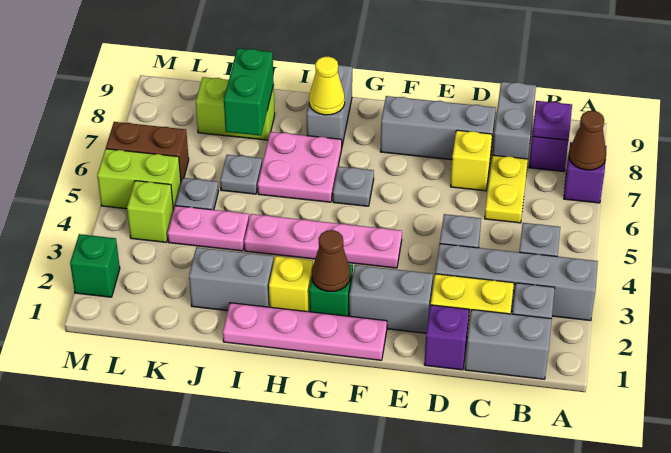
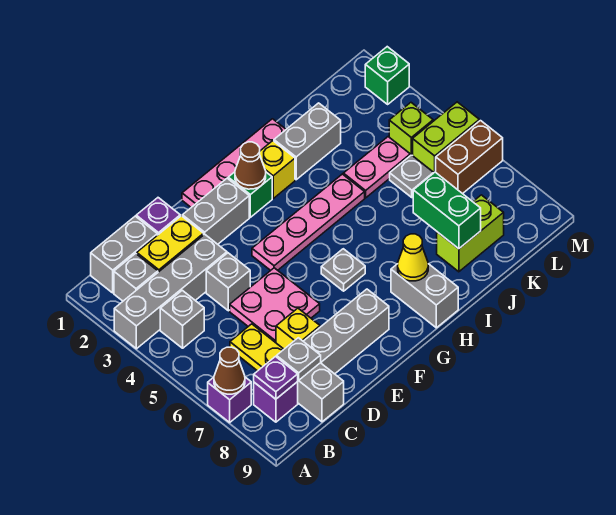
pink plate H6:I7 level 1 -> pink plate D5:E6 level 1
grey plate J6 level 1 -> grey plate C8 level 2

